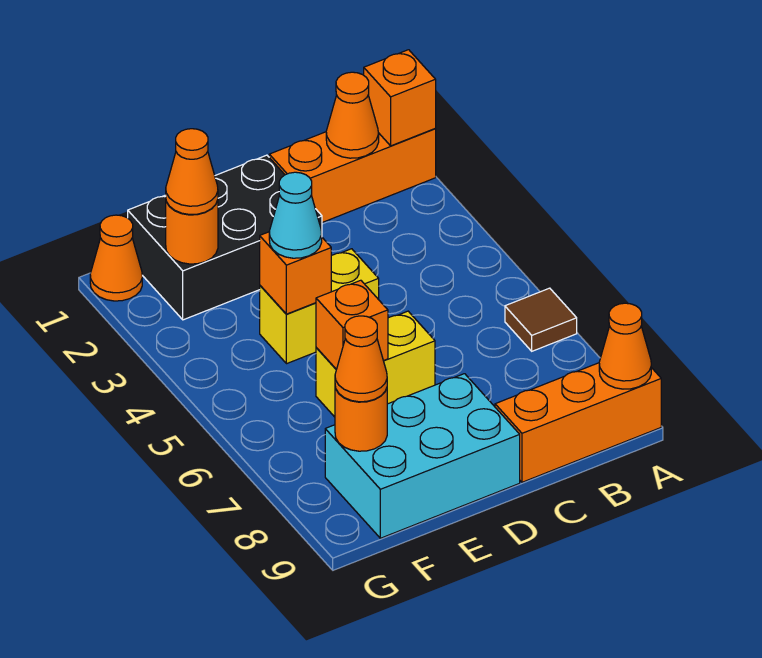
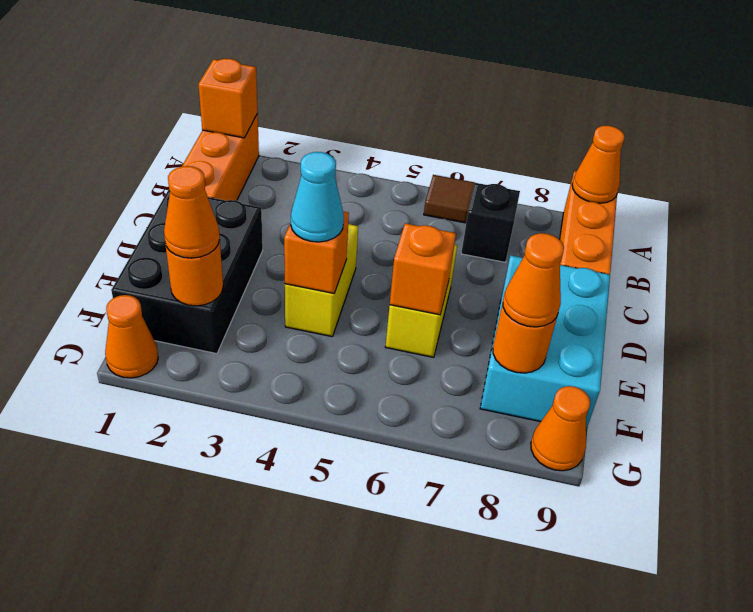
orange cone B1 level 2 -> orange cone G9 level 1
none -> black brick B7 level 1

